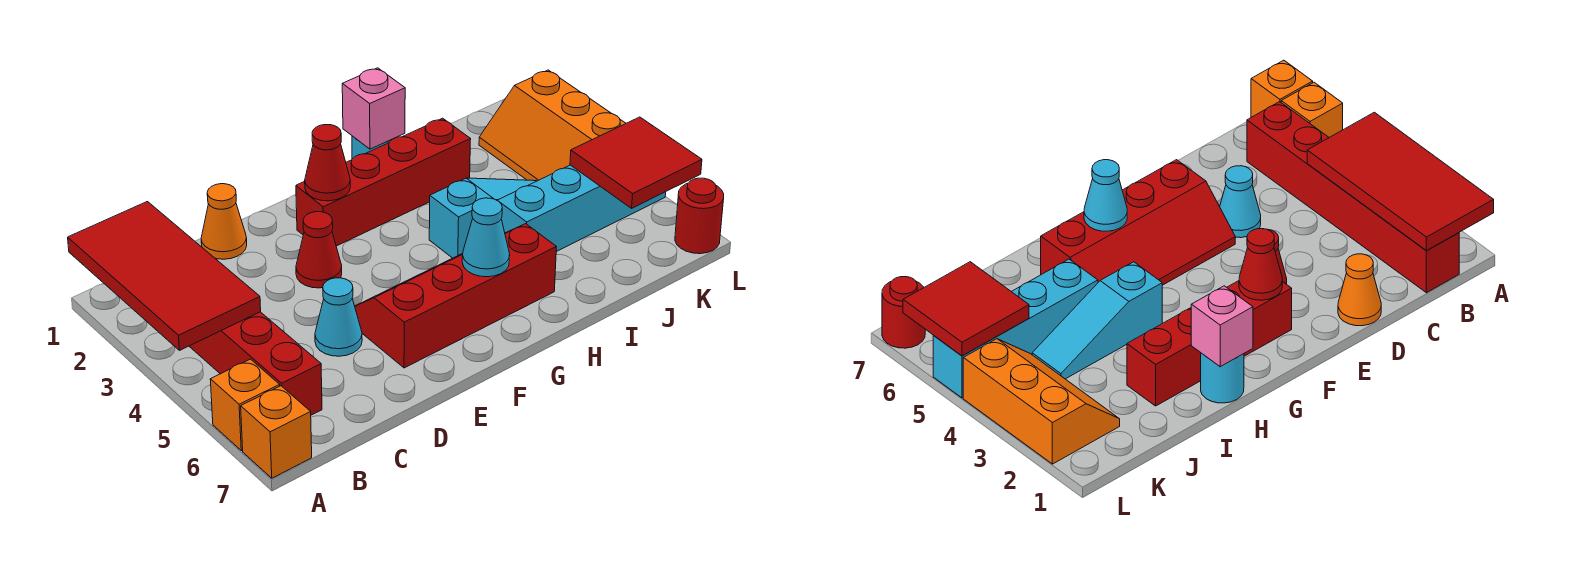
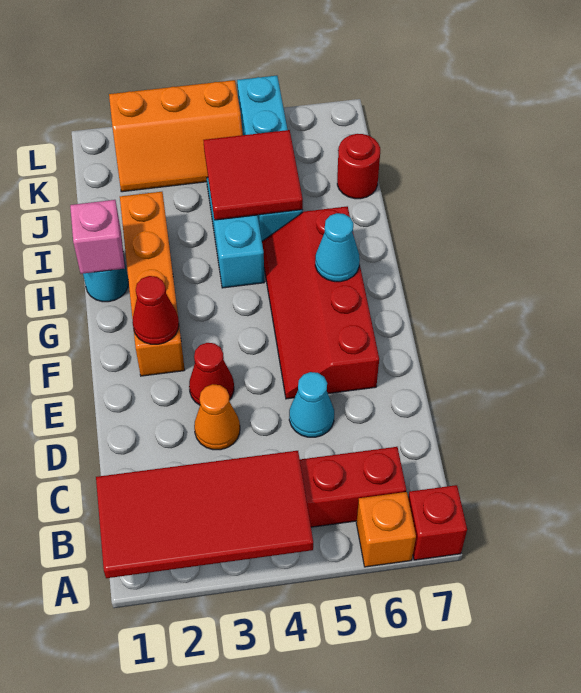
orange brick A7 level 1 -> red brick A7 level 1
orange cone D1 level 1 -> orange cone D3 level 1
red brick F2:I2 level 1 -> orange brick F2:I2 level 1
red tile K5:L6 level 2 -> red tile I4:J5 level 2
red round brick L7 level 1 -> red round brick J7 level 1

